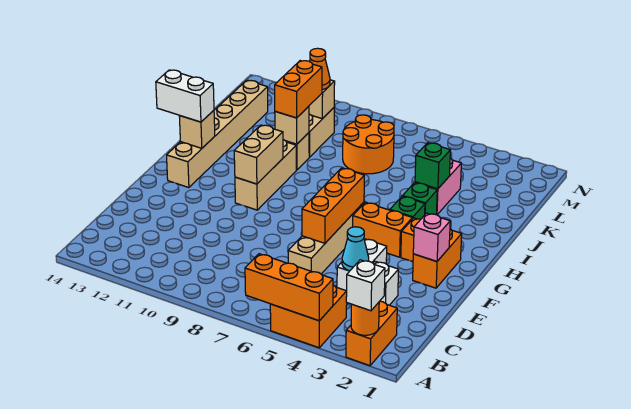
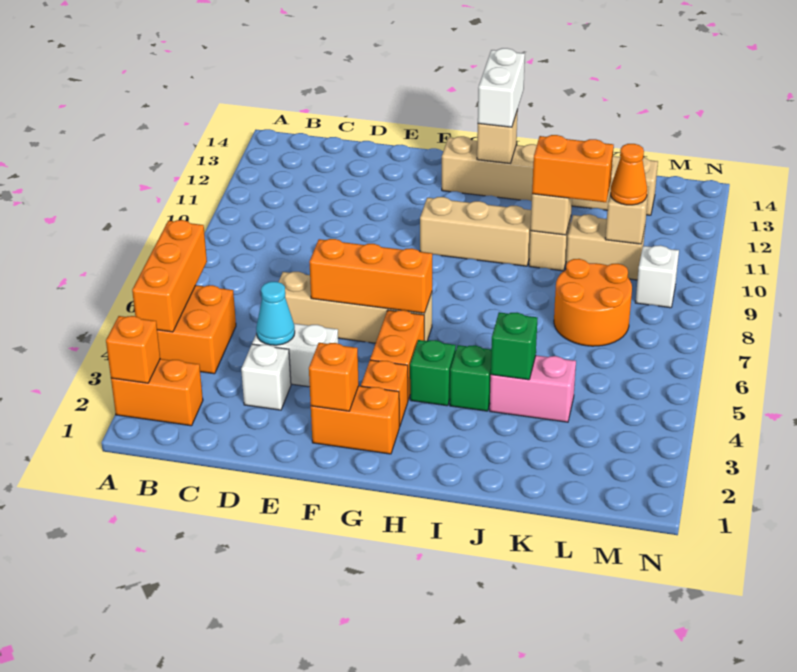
orange round brick A2 level 2 -> orange brick A2 level 2
white brick A2 level 3 -> white brick M9 level 1
pink brick F2 level 2 -> orange brick F2 level 2
tan brick G10:H10 level 2 -> none

